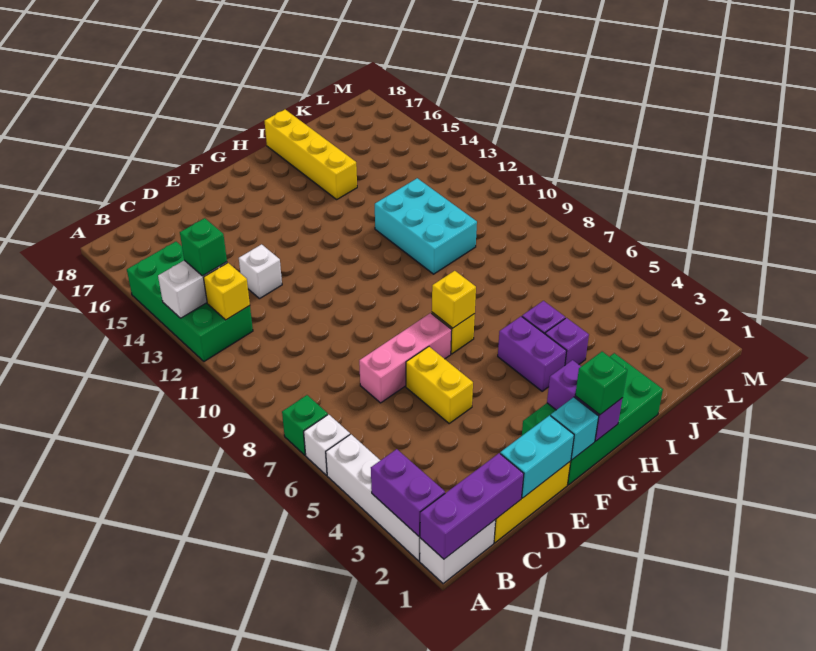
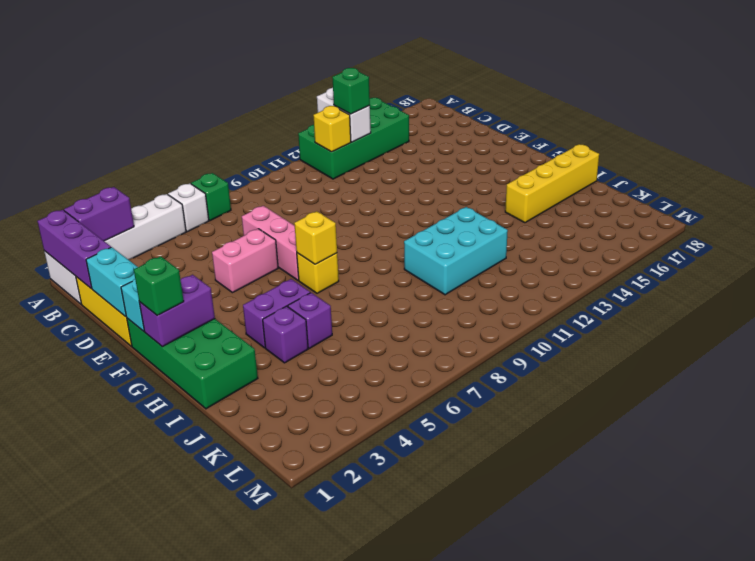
white brick D13 level 1 -> none
yellow brick E5:E6 level 1 -> pink brick E5:E6 level 1

